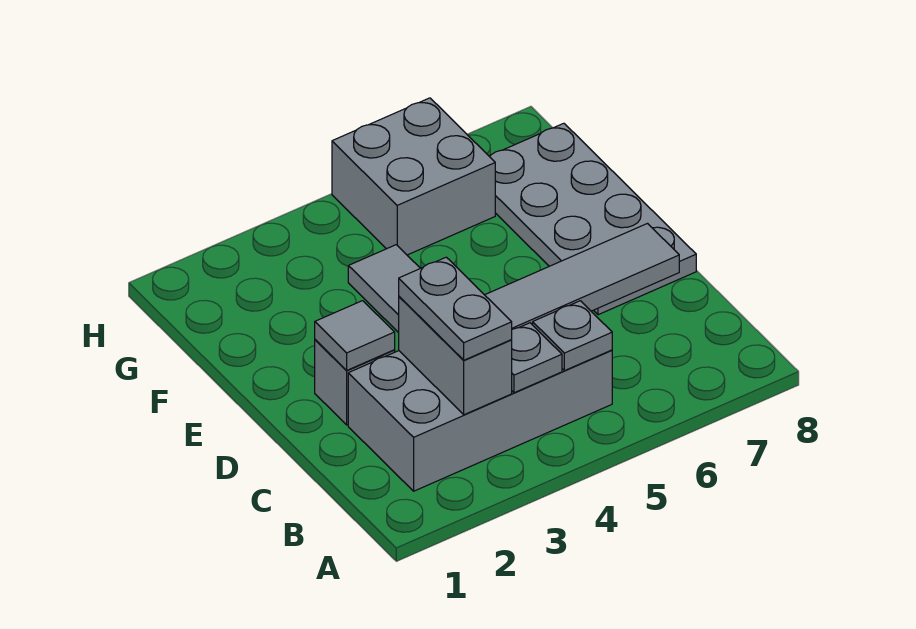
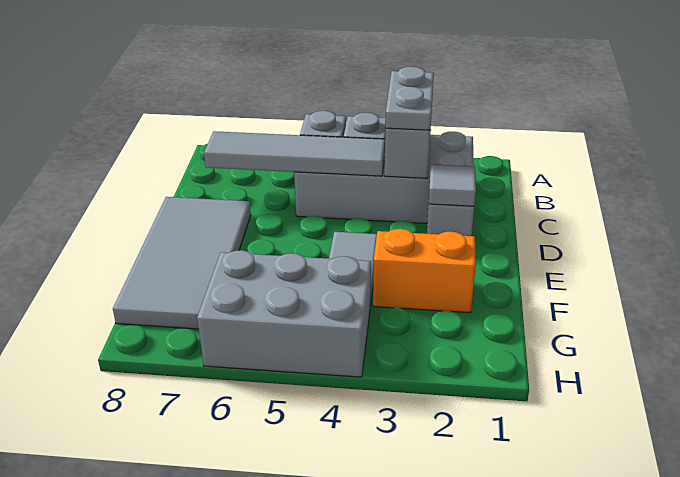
grey plate D7:G8 level 1 -> grey tile D7:G8 level 1
none -> orange brick F2:F3 level 1
grey brick G5:H6 level 1 -> grey brick G4:H6 level 1

